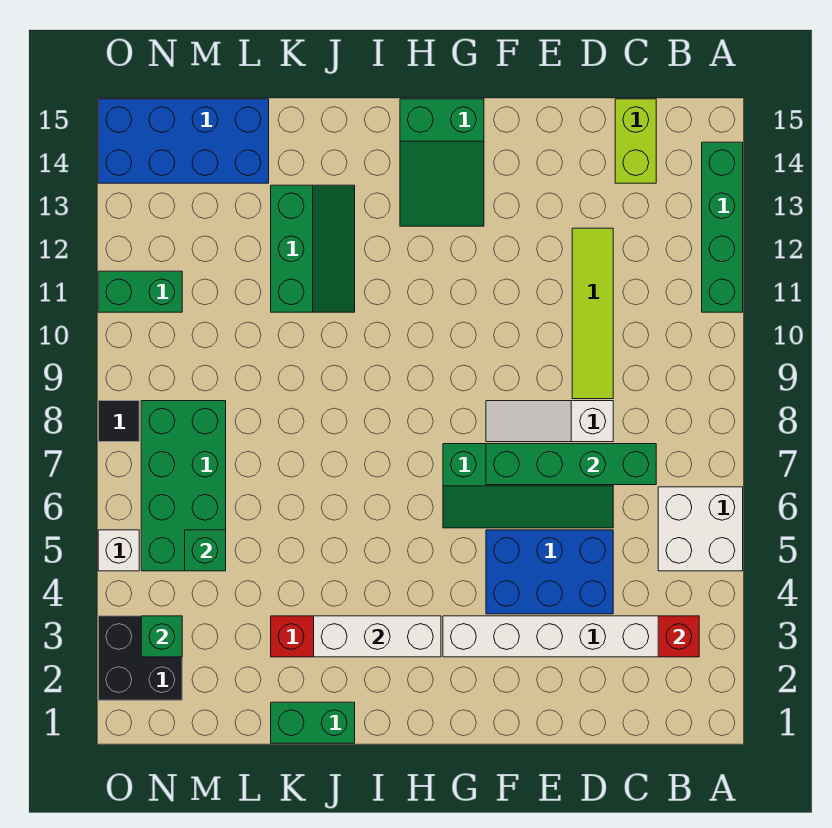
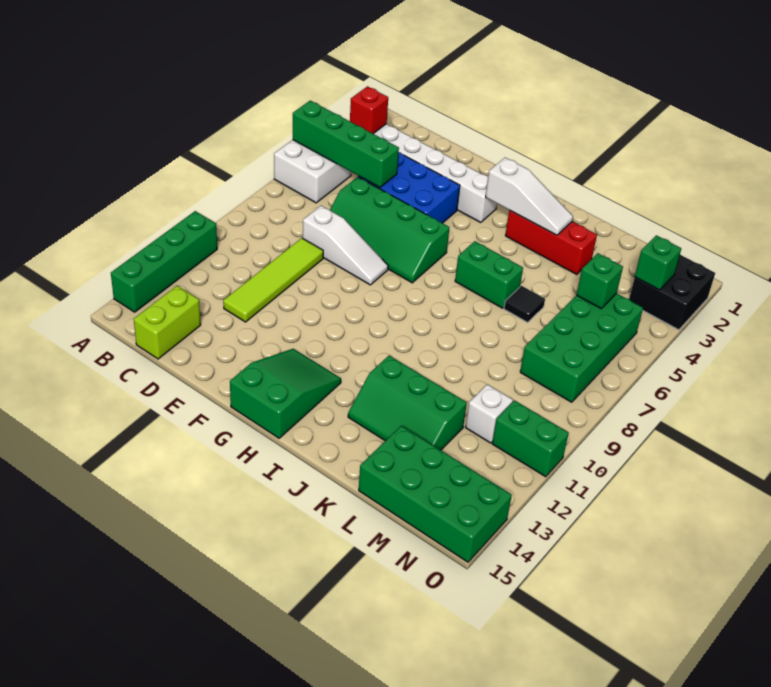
green brick C7:F7 level 2 -> green brick A5:D5 level 2
green slope D6:G7 level 1 top 7 -> green slope D6:G7 level 1 top 6
white brick H3:J3 level 2 -> white slope H3:J3 level 2 top H
green brick J1:K1 level 1 -> green brick I6:J6 level 1
green slope J11:K13 level 1 top K -> green slope J12:L13 level 1 top 12
blue brick L14:O15 level 1 -> green brick L14:O15 level 1
white brick O5 level 1 -> white brick M11 level 1
black tile O8 level 1 -> black tile K6 level 1

